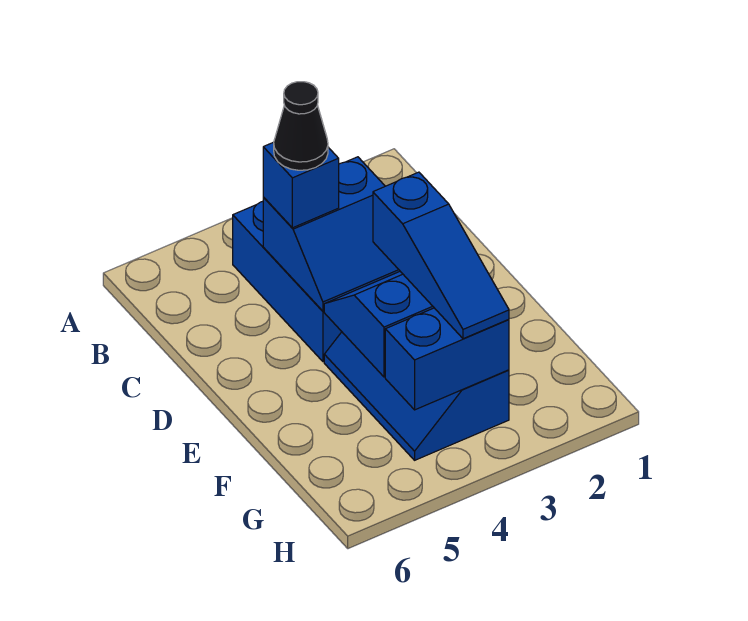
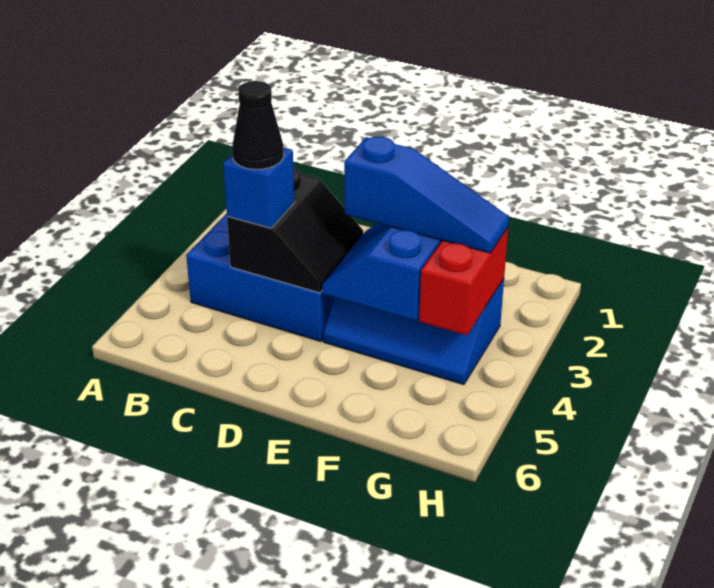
blue slope C3:D4 level 2 top C -> black slope C3:D4 level 2 top C
blue brick G3:G4 level 2 -> red brick G3:G4 level 2

